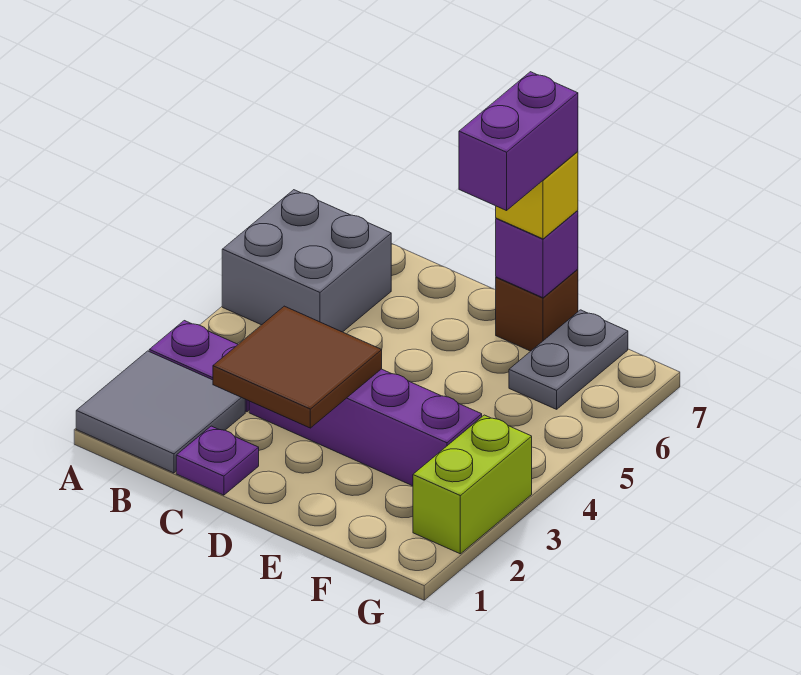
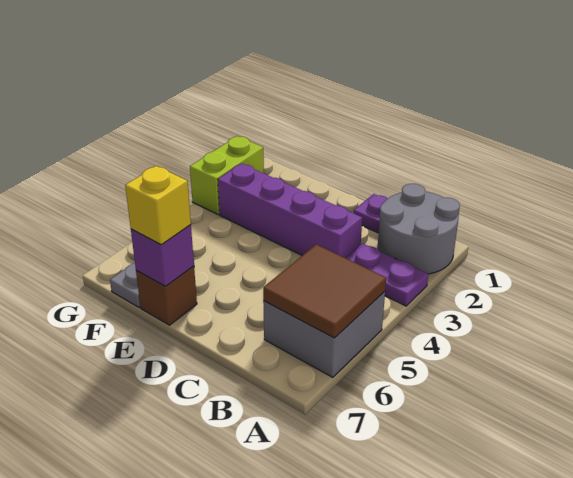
grey tile A1:B2 level 1 -> grey round brick A1:B2 level 1
brown tile C2:D3 level 2 -> brown tile A5:B6 level 2
purple brick E6:E7 level 4 -> none

